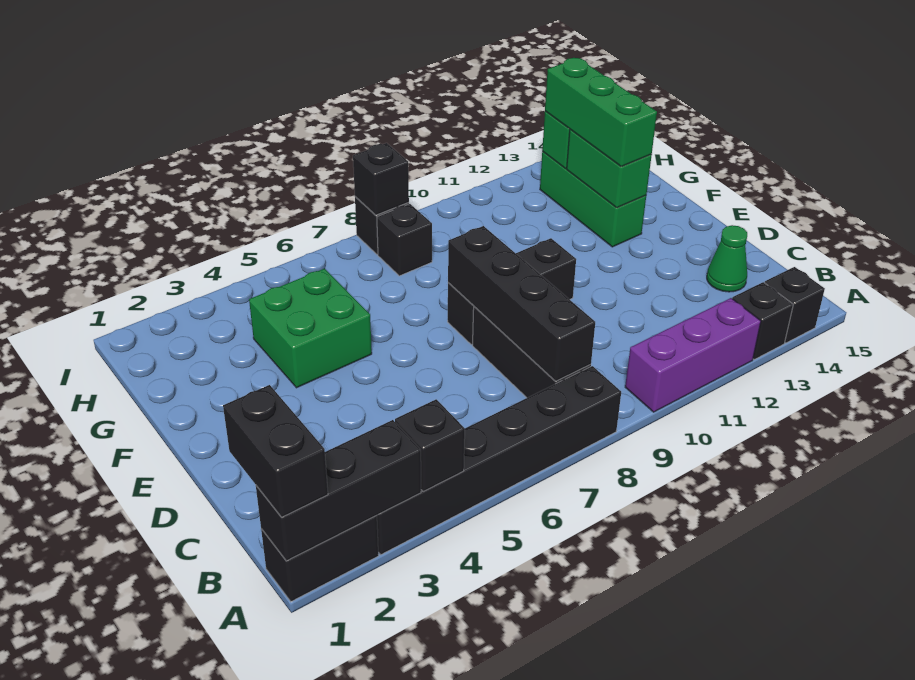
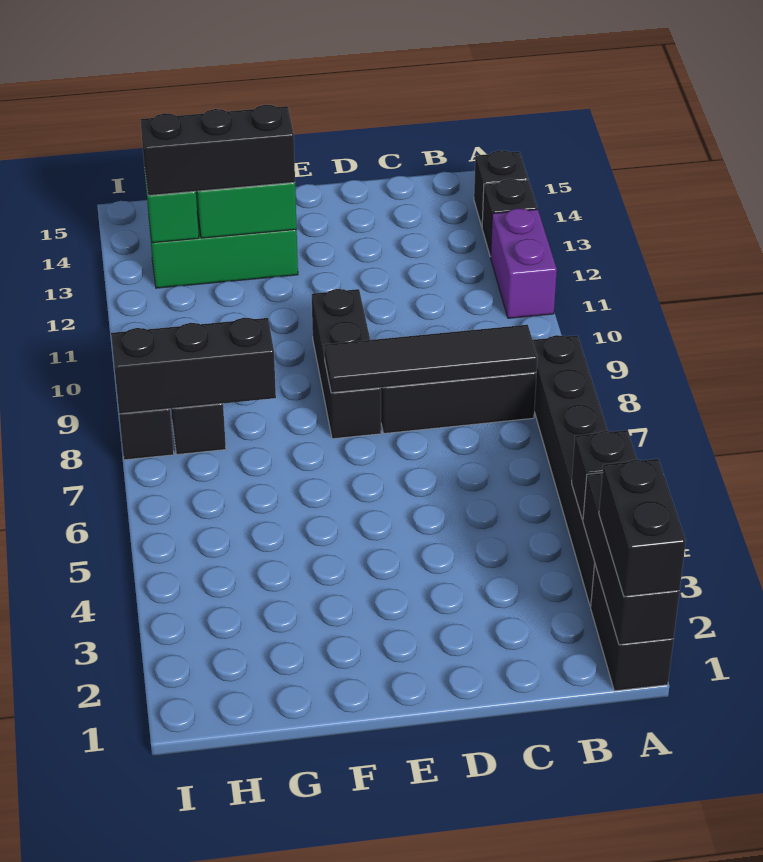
black brick A1:B1 level 3 -> black brick A1:A2 level 3
purple brick A10:A12 level 1 -> purple brick A11:A12 level 1
black brick B8:E8 level 2 -> black tile B8:E8 level 2
green cone C14 level 1 -> none
green brick F4:G5 level 1 -> none
green brick F13:H13 level 3 -> black brick F13:H13 level 3
black brick I8 level 2 -> black brick G8:I8 level 2

